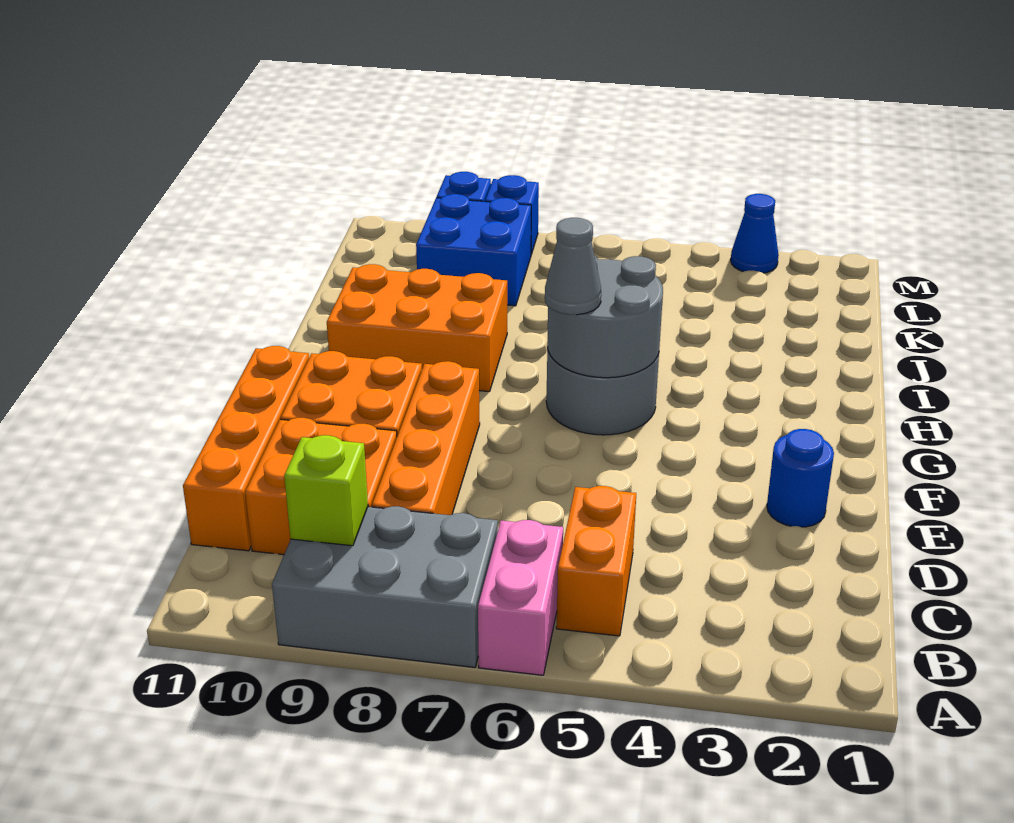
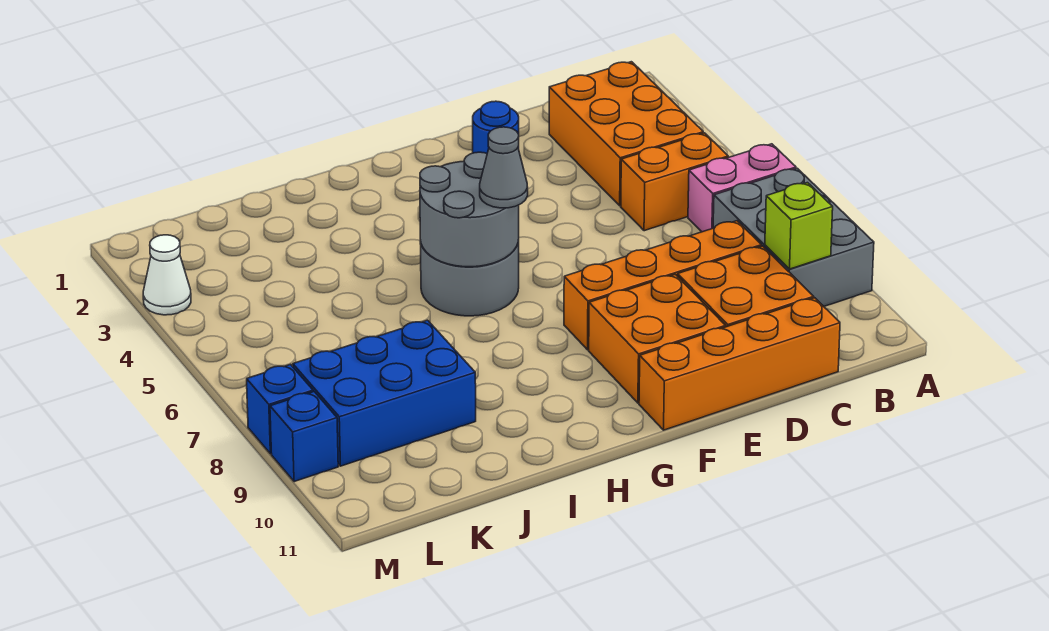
orange brick H8:I10 level 1 -> orange brick B2:C4 level 1
blue brick K8:L9 level 1 -> blue brick J8:L9 level 1
blue cone M3 level 1 -> white cone M3 level 1

